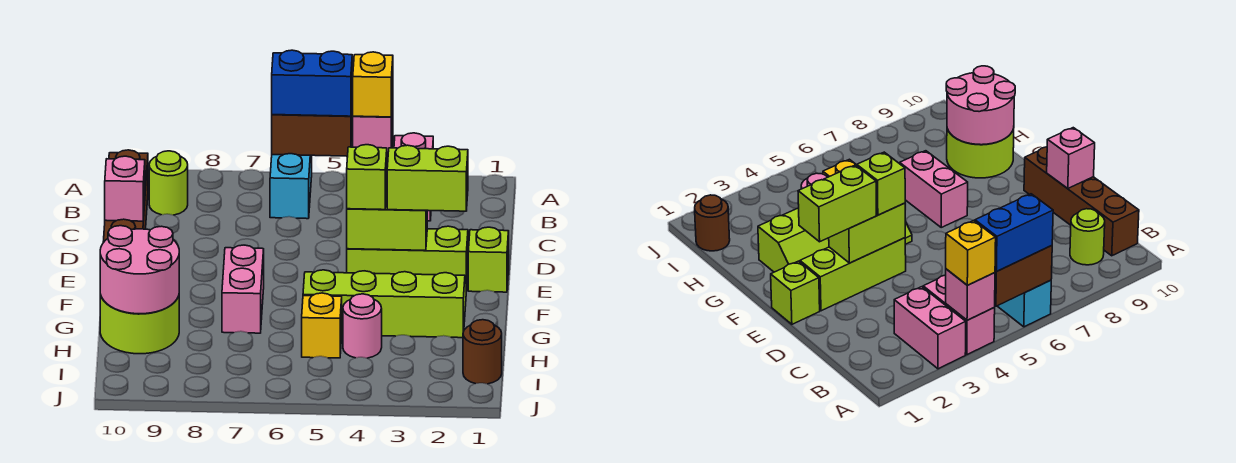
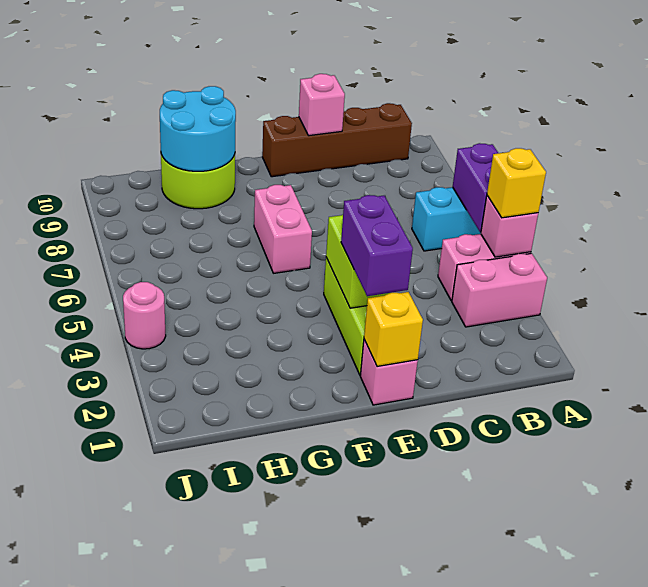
brown brick A5:A6 level 2 -> purple brick A5:A6 level 2
blue brick A5:A6 level 3 -> none
lime round brick B9 level 1 -> none
lime brick E1 level 1 -> pink brick E1 level 1
lime brick E2:E3 level 3 -> purple brick E2:E3 level 3
lime brick E4 level 3 -> none
lime slope F2:G5 level 1 top G -> none
pink brick F7:G7 level 1 -> pink brick F6:F7 level 1
pink round brick G9:H10 level 2 -> cyan round brick G9:H10 level 2
pink round brick H4 level 1 -> pink round brick J4 level 1
yellow brick H5 level 1 -> yellow brick E1 level 2
brown round brick I1 level 1 -> none

